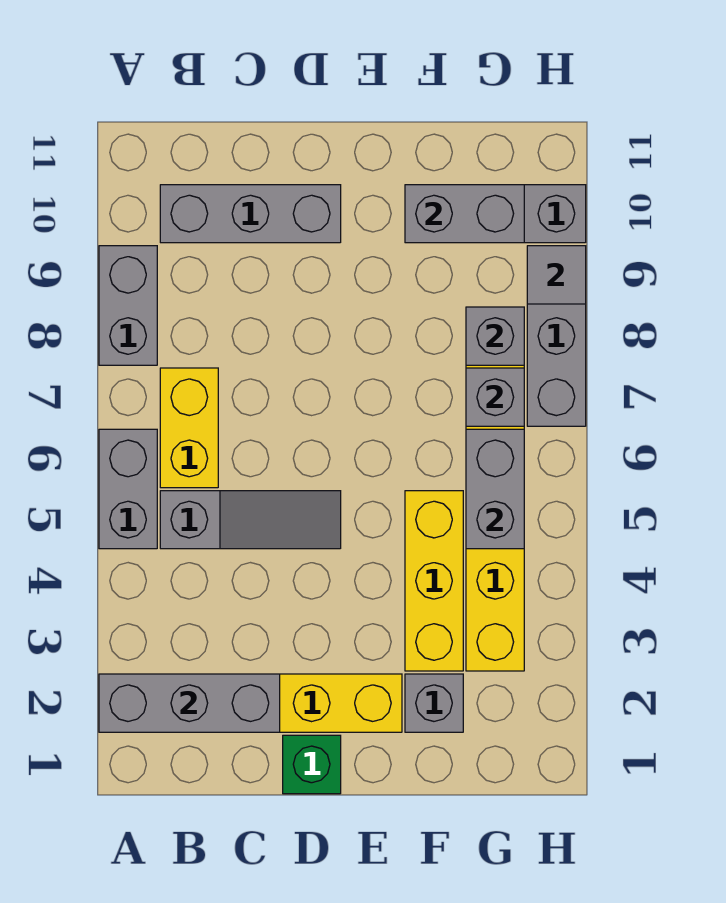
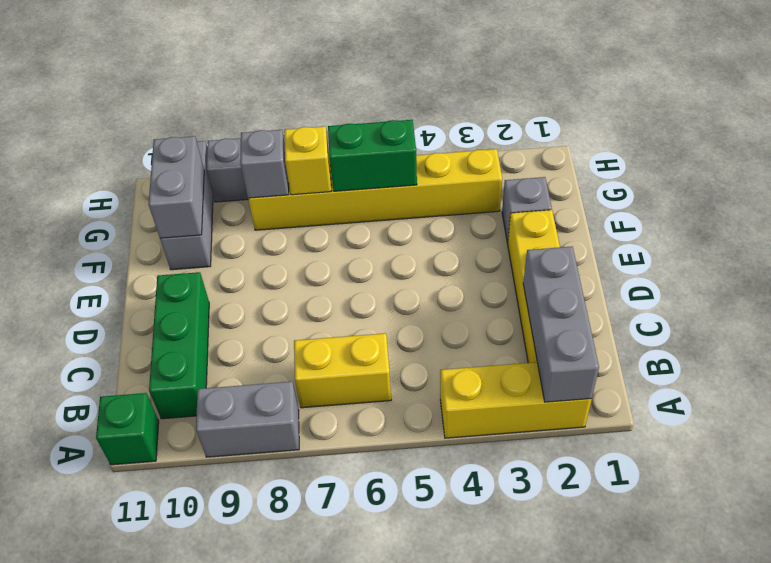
grey brick A5:A6 level 1 -> none
grey slope B5:D5 level 1 top B -> none
grey brick B10:D10 level 1 -> green brick B10:D10 level 1
green brick D1 level 1 -> green brick A11 level 1
yellow brick F3:F5 level 1 -> yellow brick A2:A4 level 1
grey brick G5:G6 level 2 -> green brick G5:G6 level 2
grey brick G7 level 2 -> yellow brick G7 level 2
grey tile H9 level 2 -> none

